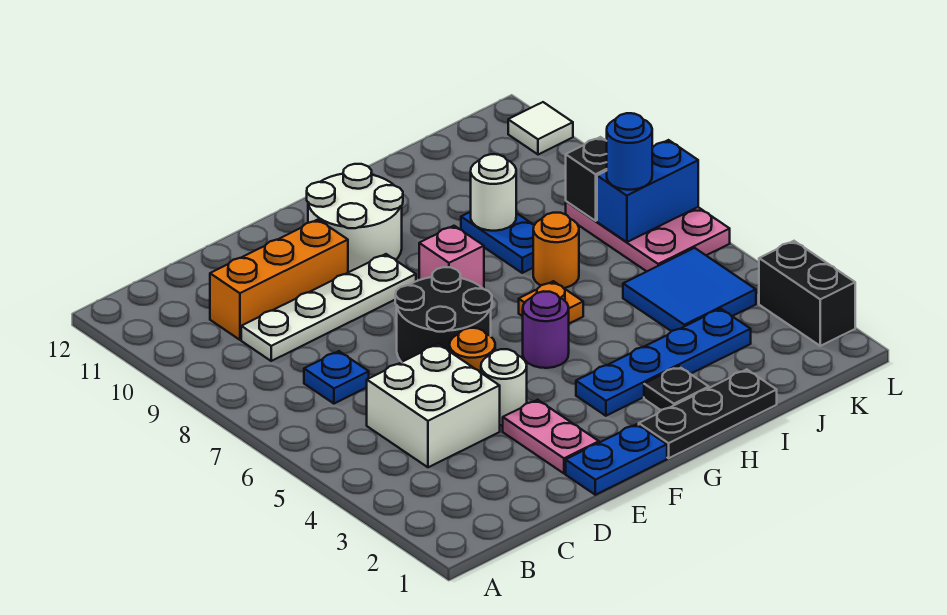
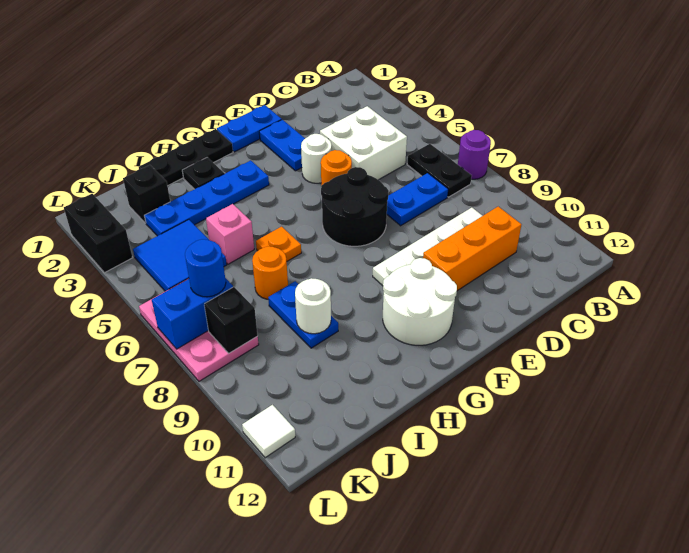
none -> black plate B6:B7 level 1
blue plate C7 level 1 -> blue plate C7:D7 level 1
pink plate E2:E3 level 1 -> blue plate E2:E3 level 1
purple round brick G5 level 1 -> purple round brick A7 level 1
pink brick G8 level 1 -> pink brick I5 level 1
none -> black brick J2 level 1

